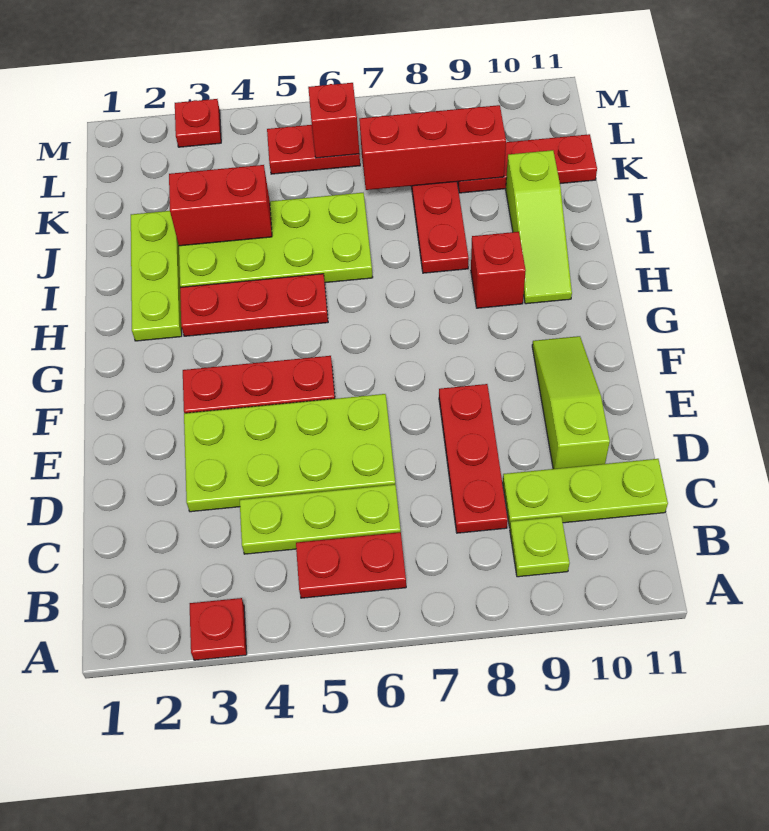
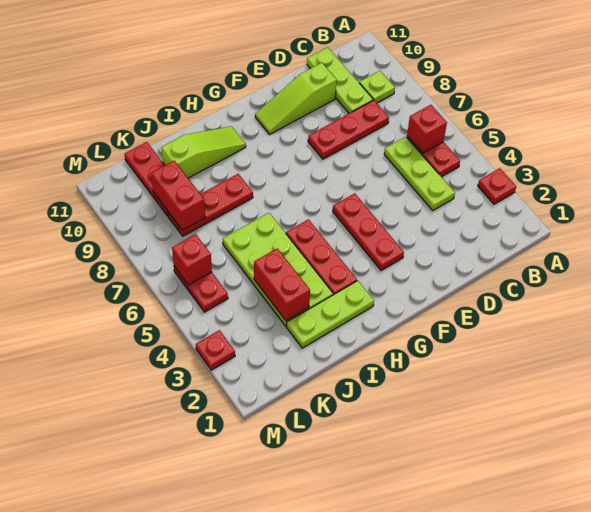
lime plate D3:E6 level 1 -> none
red brick H9 level 1 -> red brick B6 level 2
red brick K7:K9 level 2 -> red brick K8:K9 level 2

